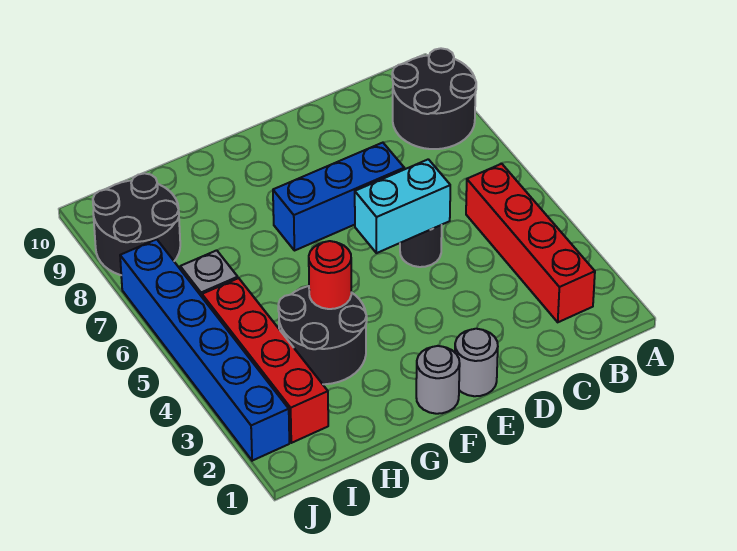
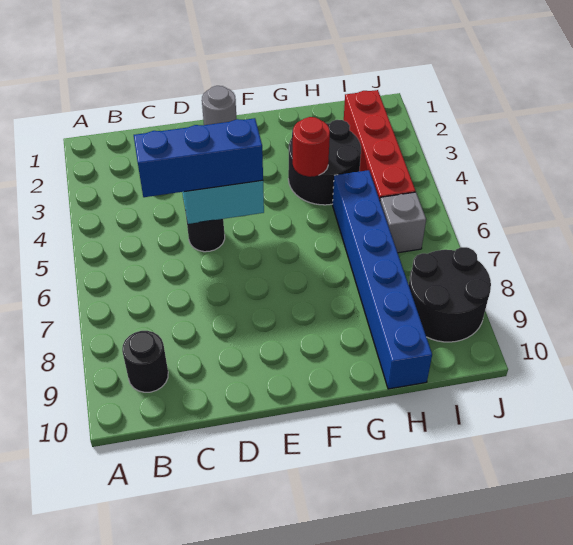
black round brick A8:B9 level 1 -> black round brick B9 level 1
red brick B2:B5 level 1 -> none
blue brick D7:F7 level 1 -> blue brick C5:E5 level 3
grey round brick F1 level 1 -> none
blue brick J2:J7 level 1 -> blue brick H5:H10 level 1

